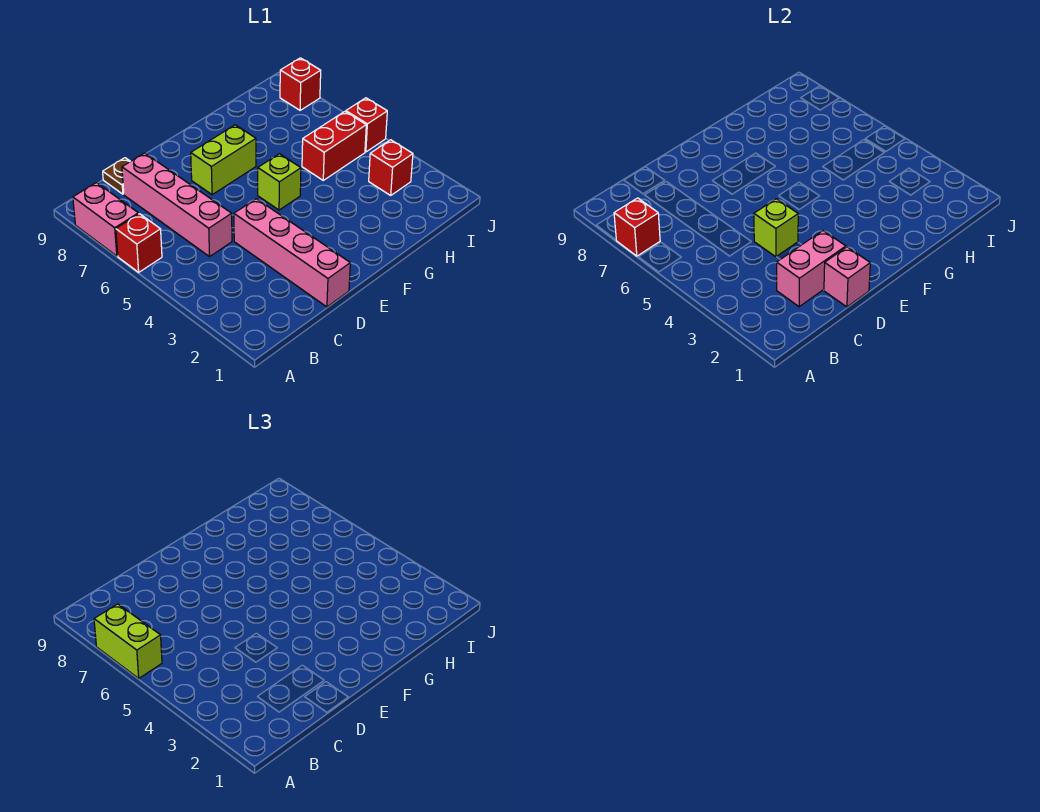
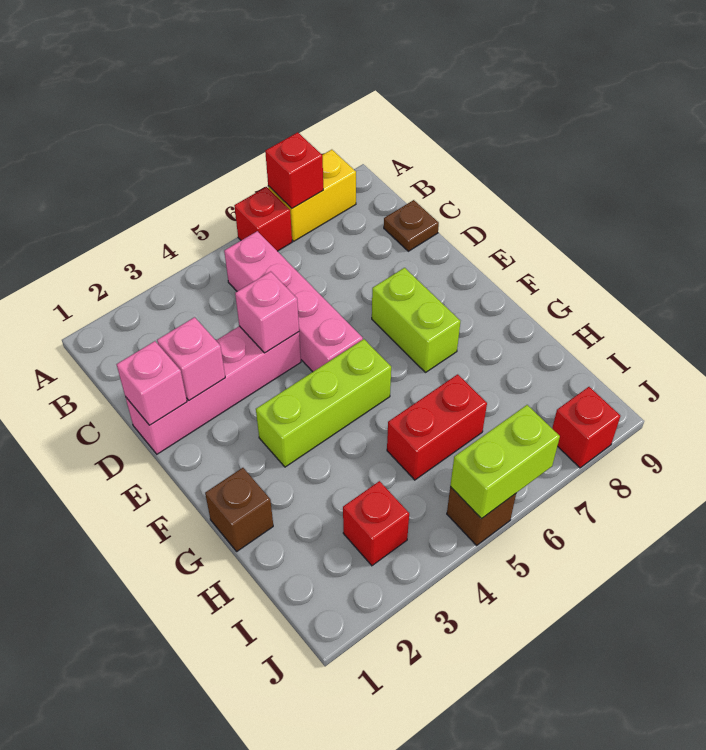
lime brick A6:A7 level 3 -> lime brick J5:J6 level 2
pink brick A7:A8 level 1 -> yellow brick A7:A8 level 1
pink brick C2:D2 level 2 -> pink brick D2 level 2
pink brick C5:C8 level 1 -> pink brick B5:E5 level 1
lime brick D4 level 2 -> pink brick D4 level 2
lime brick F5 level 1 -> lime brick F3:F5 level 1
none -> brown brick G1 level 1
red brick H5:I5 level 1 -> red brick H5:H6 level 1
red brick J5 level 1 -> brown brick J5 level 1

